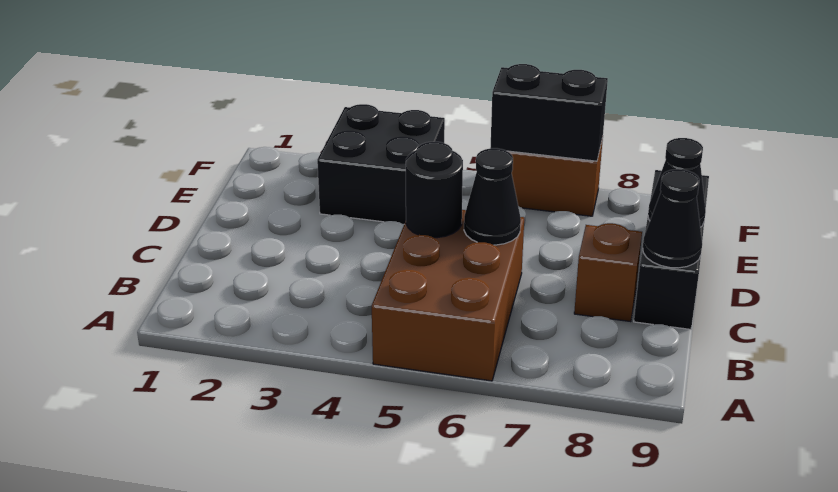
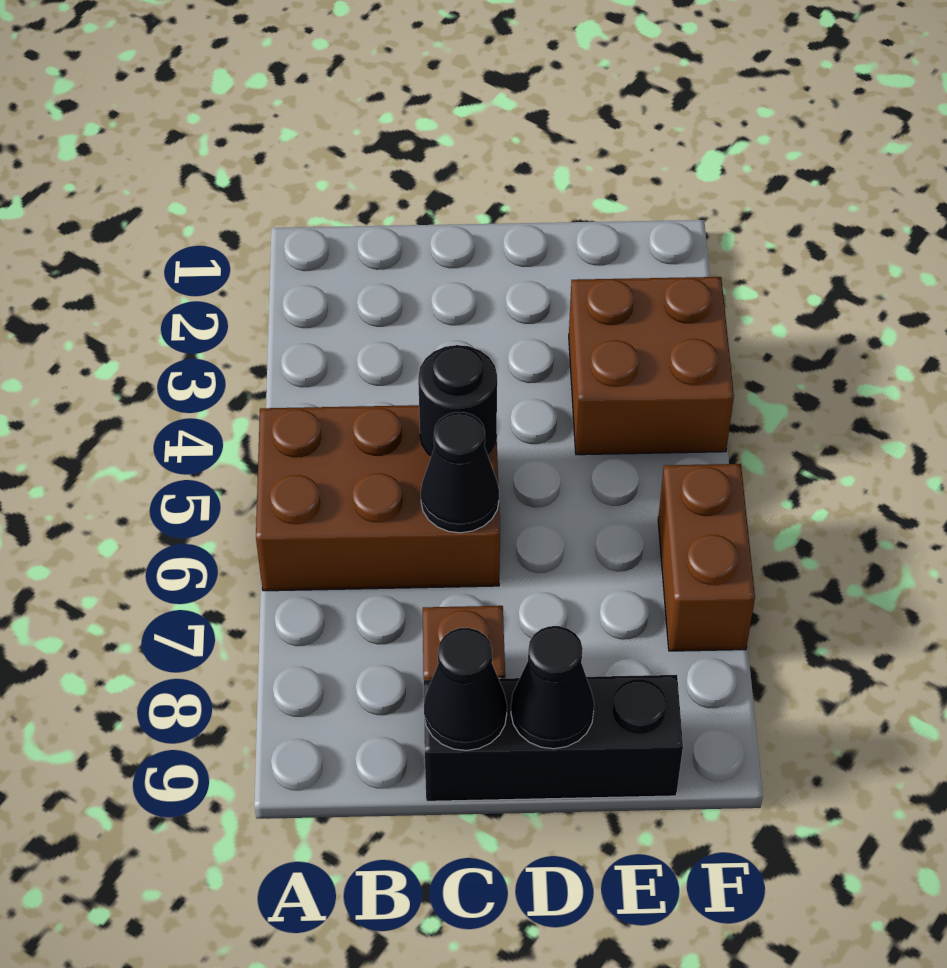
black brick E3:F4 level 1 -> brown brick E3:F4 level 1
black brick F6:F7 level 2 -> none

